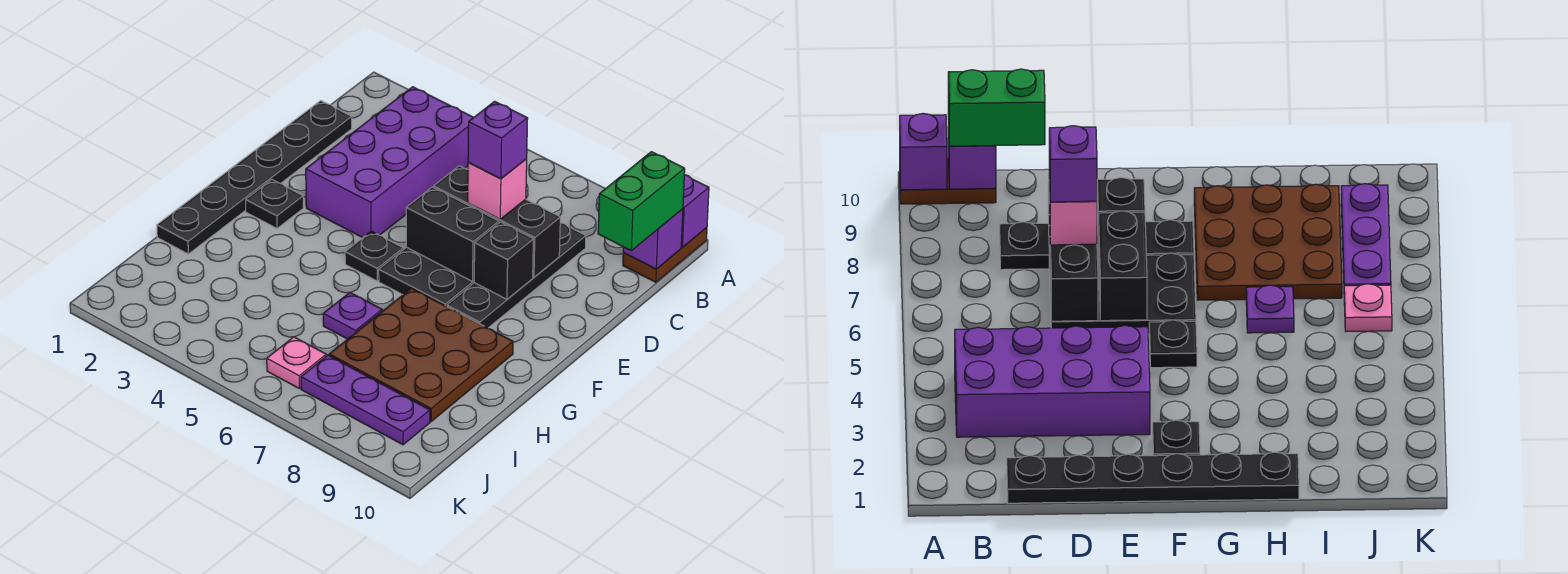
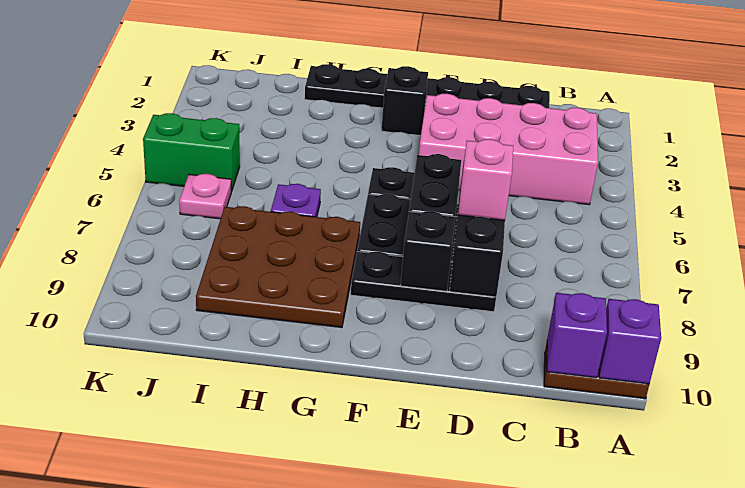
purple brick B3:E4 level 1 -> pink brick B3:E4 level 1
green brick B10:C10 level 3 -> green brick J5:K5 level 1
black plate C8:F8 level 1 -> black plate D8:F8 level 1
purple brick D7 level 4 -> none
black plate F2 level 1 -> black brick F2 level 1
purple plate J7:J9 level 1 -> none

